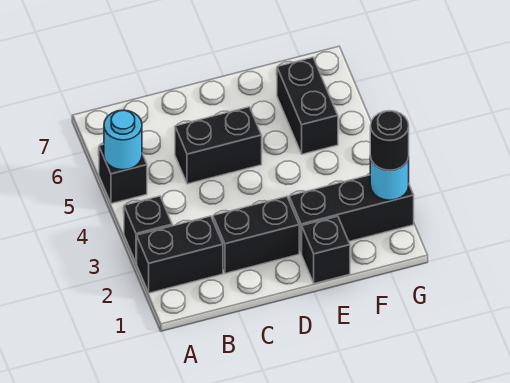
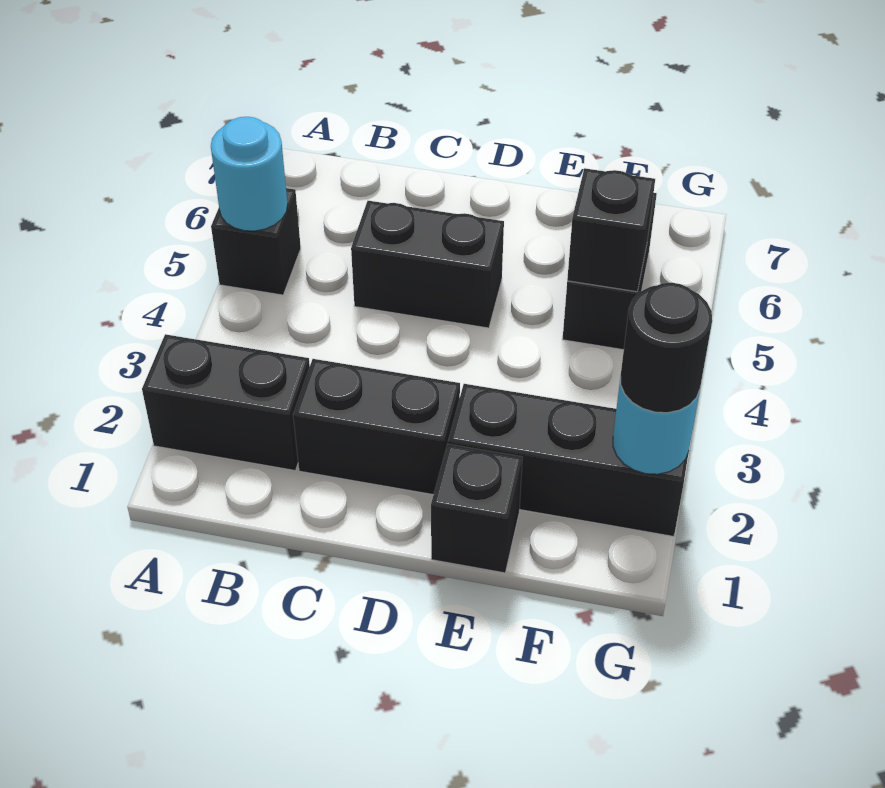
black brick A3 level 1 -> black brick F5 level 2

